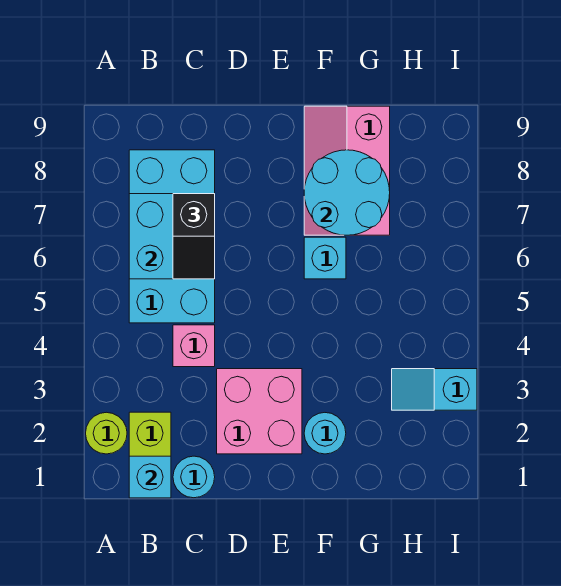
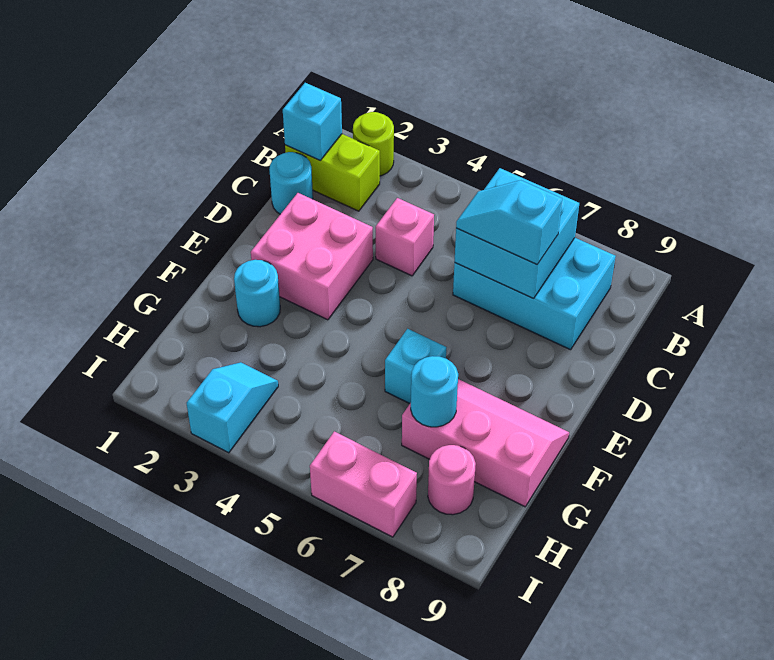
cyan brick B5:C8 level 1 -> cyan brick B6:C8 level 1
black slope C6:C7 level 3 top 7 -> cyan slope C6:C7 level 3 top 7
cyan round brick F7:G8 level 2 -> cyan round brick G7 level 2
none -> pink round brick H8 level 1
none -> pink brick I6:I7 level 1

